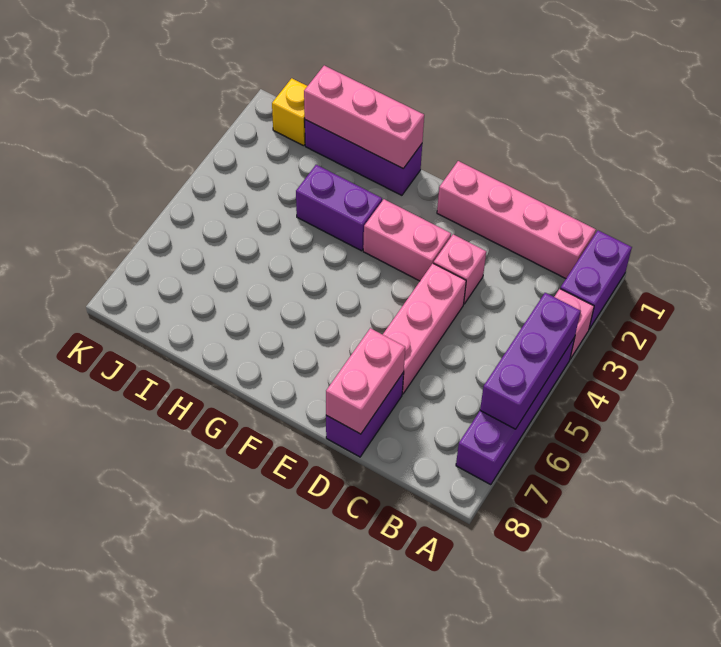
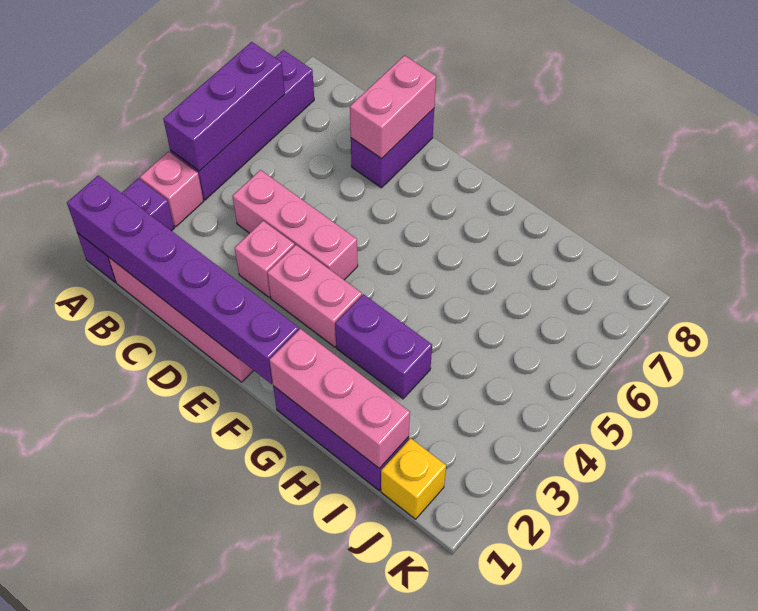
none -> purple brick A1:F1 level 2
pink brick D4:D6 level 1 -> pink brick C4:E4 level 1

